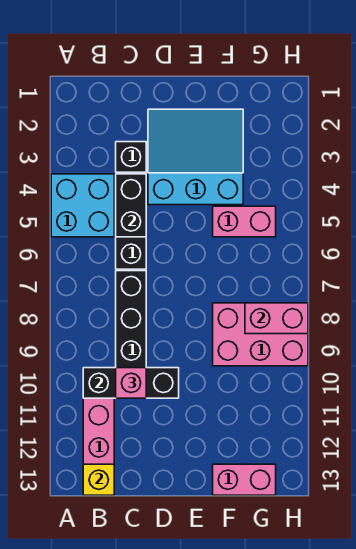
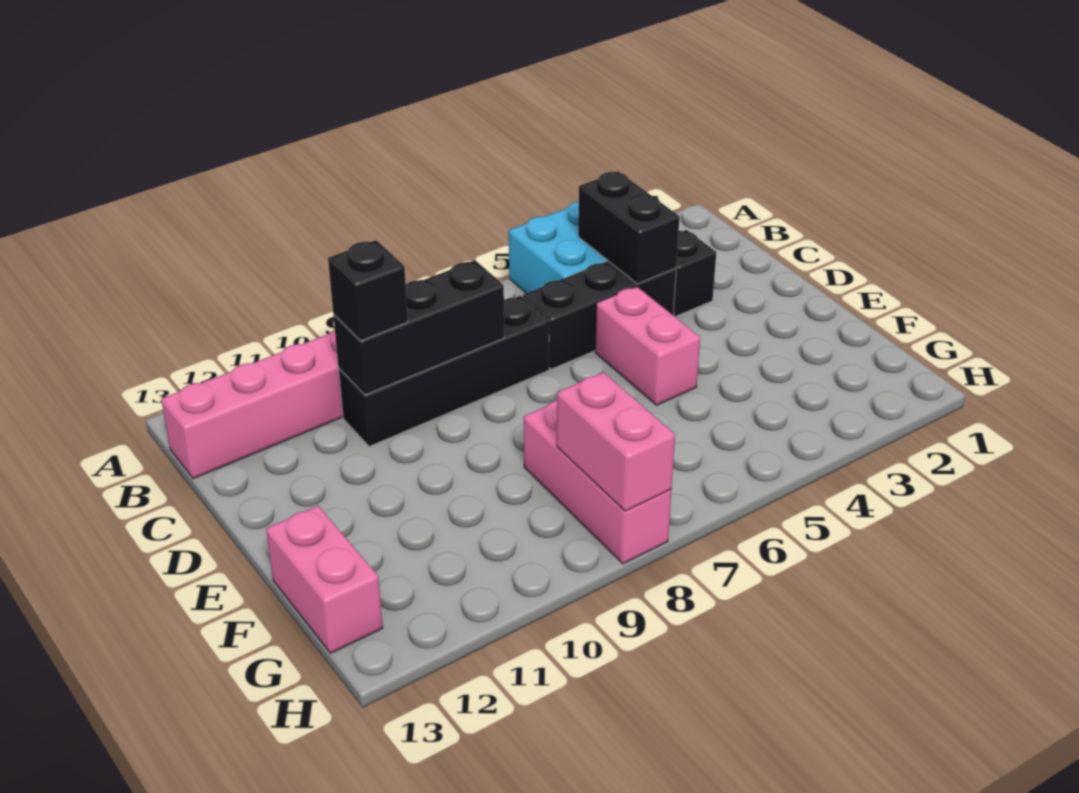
black brick B10:D10 level 2 -> black brick C8:C10 level 2
yellow brick B13 level 2 -> none
black brick C4:C5 level 2 -> black brick B4:C4 level 2
pink brick C10 level 3 -> black brick C10 level 3
cyan slope D2:F4 level 1 top 4 -> none
pink brick F5:G5 level 1 -> pink brick D5:E5 level 1
pink brick F8:H9 level 1 -> pink brick F8:H8 level 1

